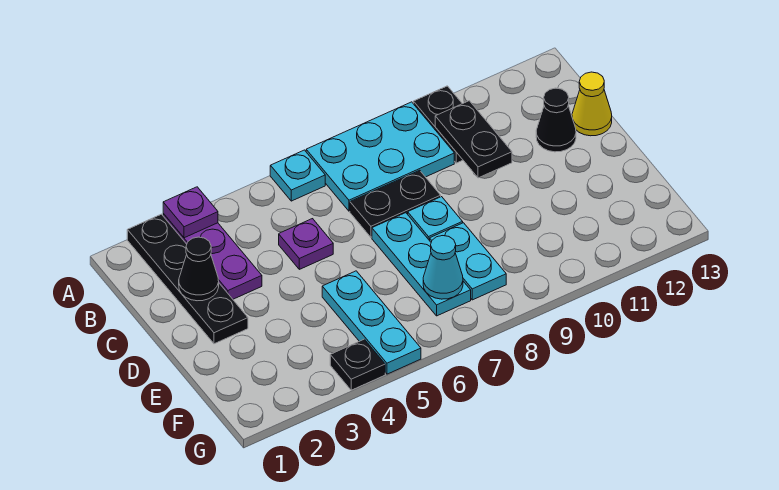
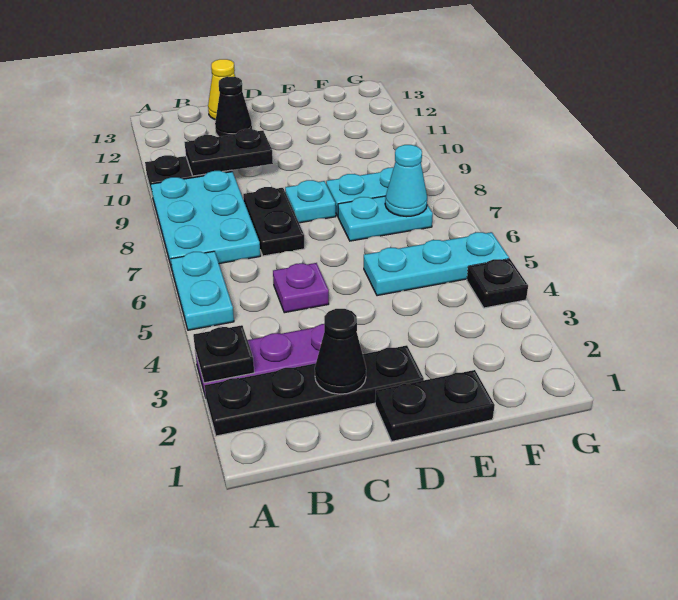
purple plate A3 level 2 -> black plate A3 level 2
cyan plate A6 level 1 -> cyan plate A5:A6 level 1
none -> black plate D1:E1 level 1
cyan plate D7:F7 level 1 -> cyan plate E7:F7 level 1

